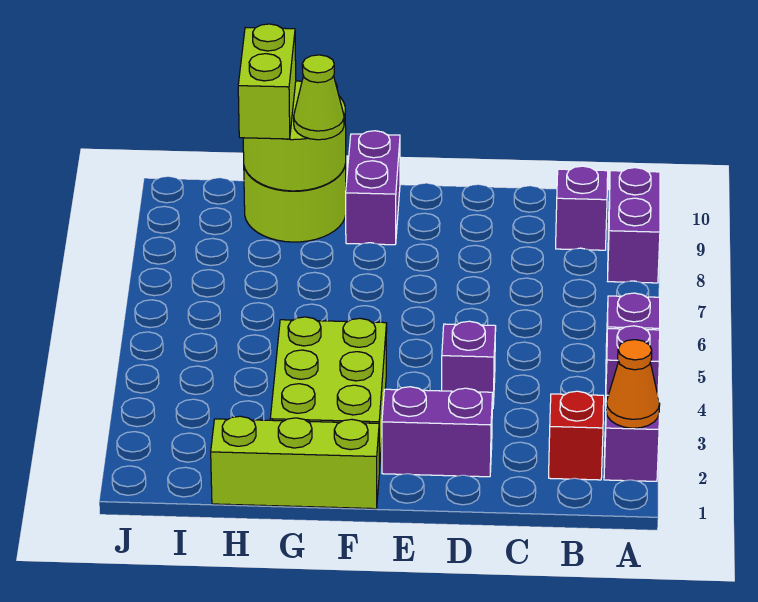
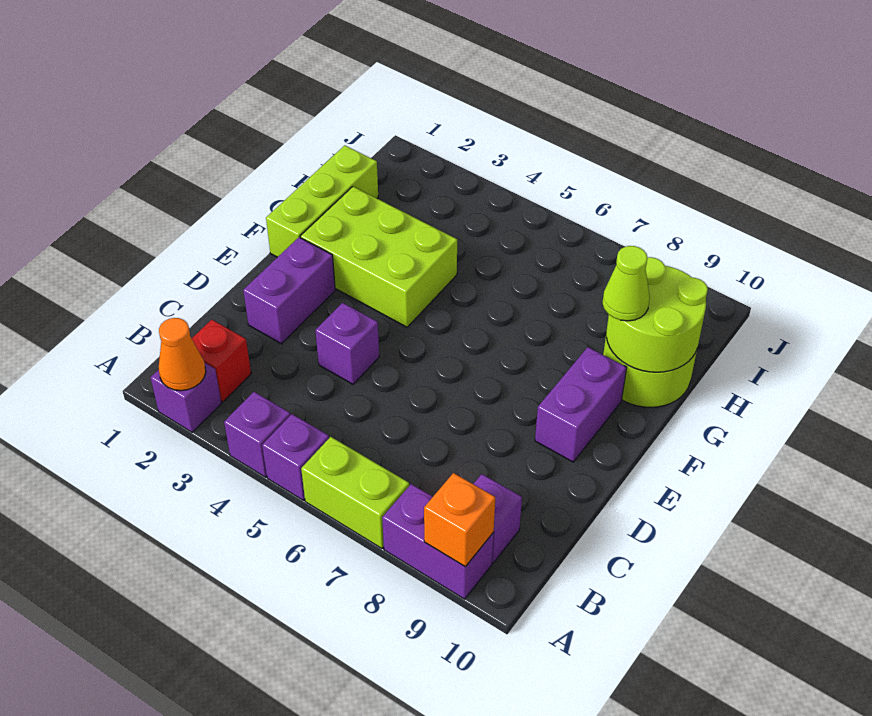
none -> orange brick A9 level 2
purple brick F9:F10 level 1 -> purple brick E9:F9 level 1
lime brick H9:H10 level 3 -> lime brick A6:A7 level 1

